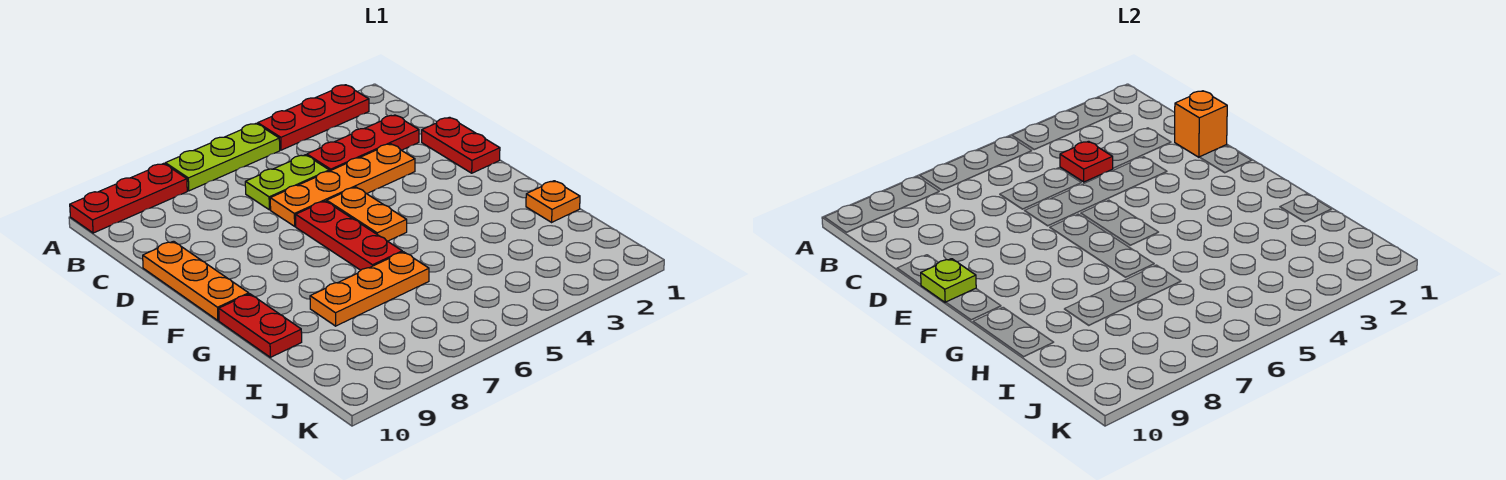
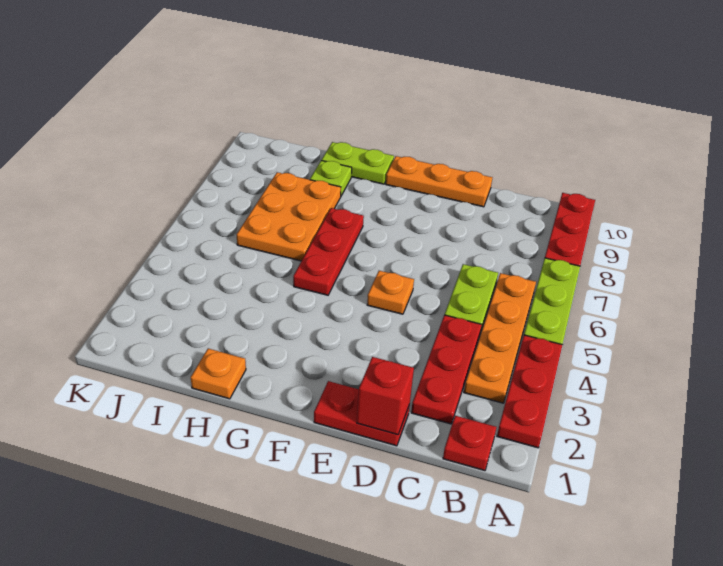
red plate C4 level 2 -> red plate B1 level 1
orange brick D1 level 2 -> red brick D1 level 2
orange plate D3:D6 level 1 -> orange plate B3:B6 level 1
orange plate E5:F5 level 1 -> orange plate E5 level 1
red plate E6:G6 level 1 -> red plate G5:G7 level 1
lime plate E10 level 2 -> lime plate H9 level 1
red plate G10:H10 level 1 -> lime plate G10:H10 level 1
orange plate H6:H8 level 1 -> orange plate H6:I8 level 1

